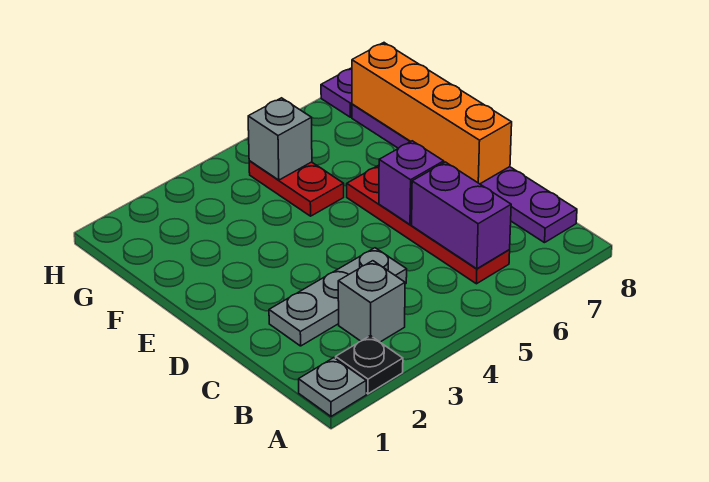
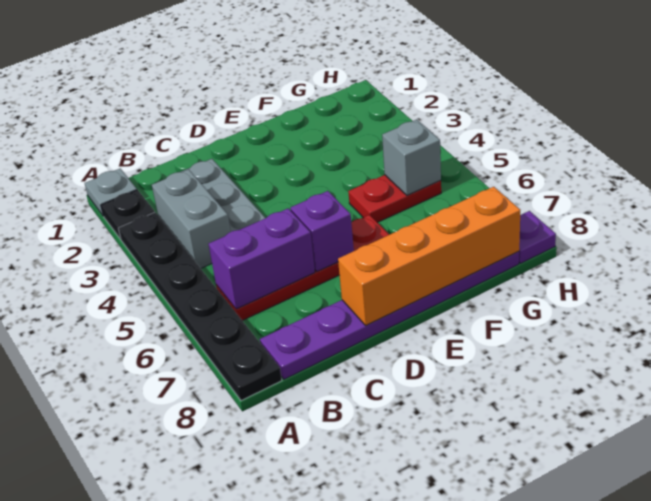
none -> black plate A3:A8 level 1
grey brick B3 level 1 -> grey brick B3:B4 level 1

